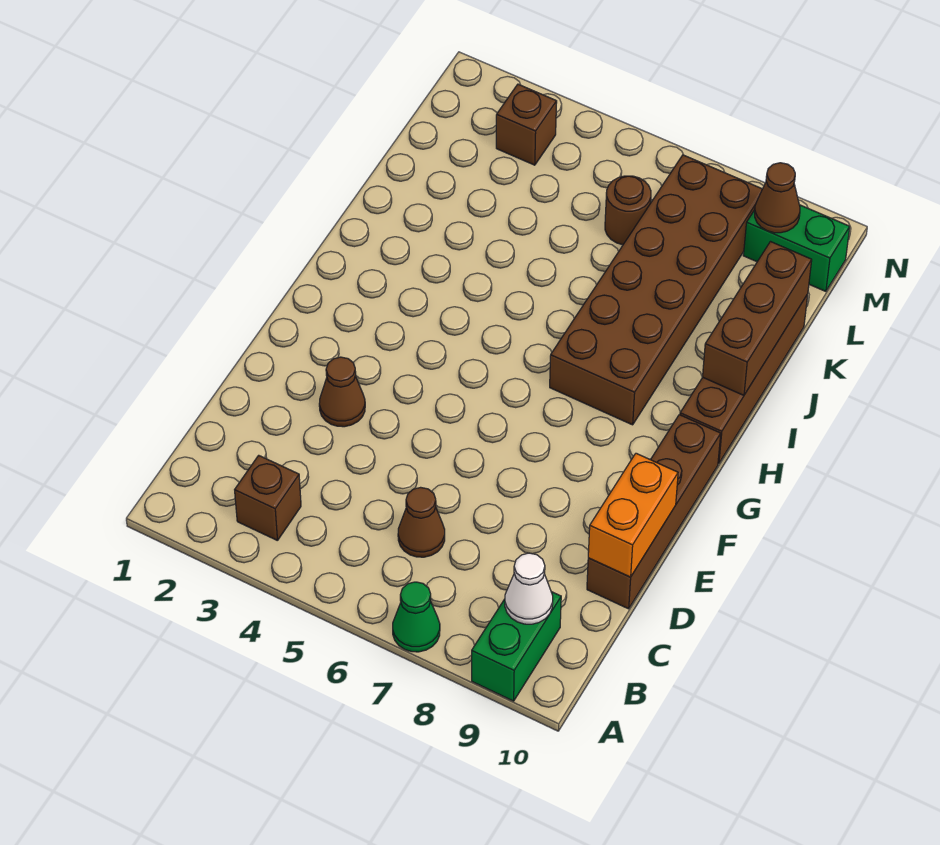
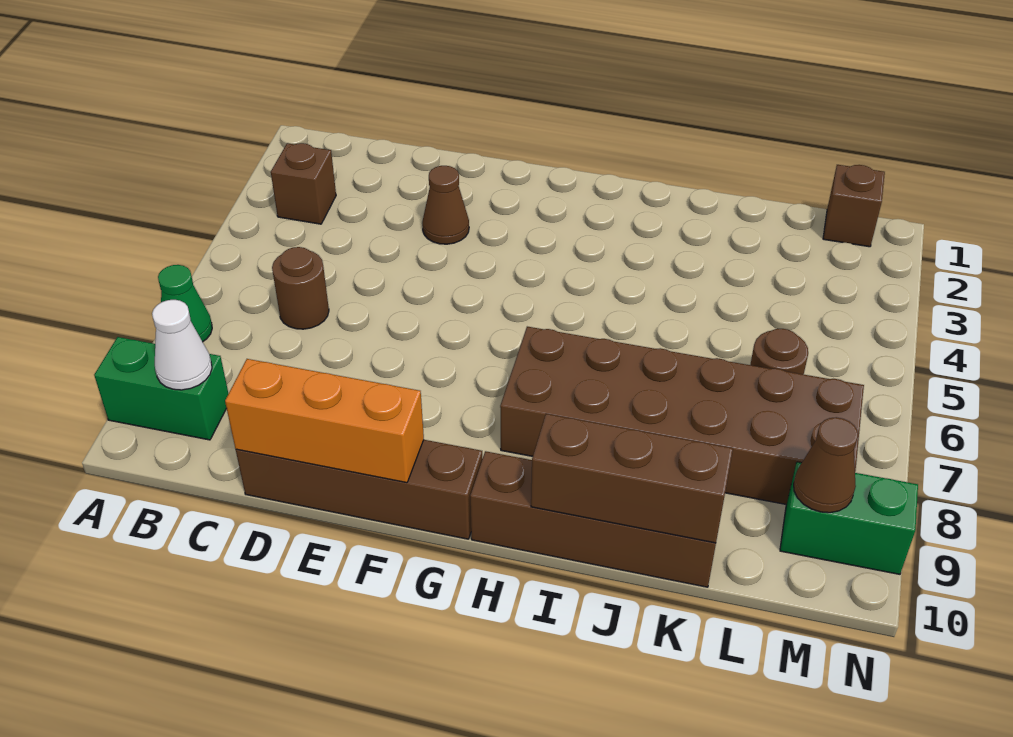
brown cone C6 level 1 -> brown round brick C6 level 1
orange brick D10:E10 level 2 -> orange brick D10:F10 level 2
brown brick M3 level 1 -> brown brick M1 level 1
green brick M9:M10 level 1 -> green brick M9:N9 level 1

